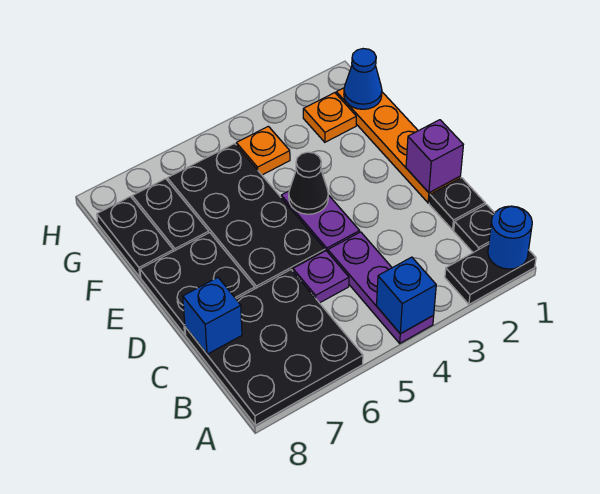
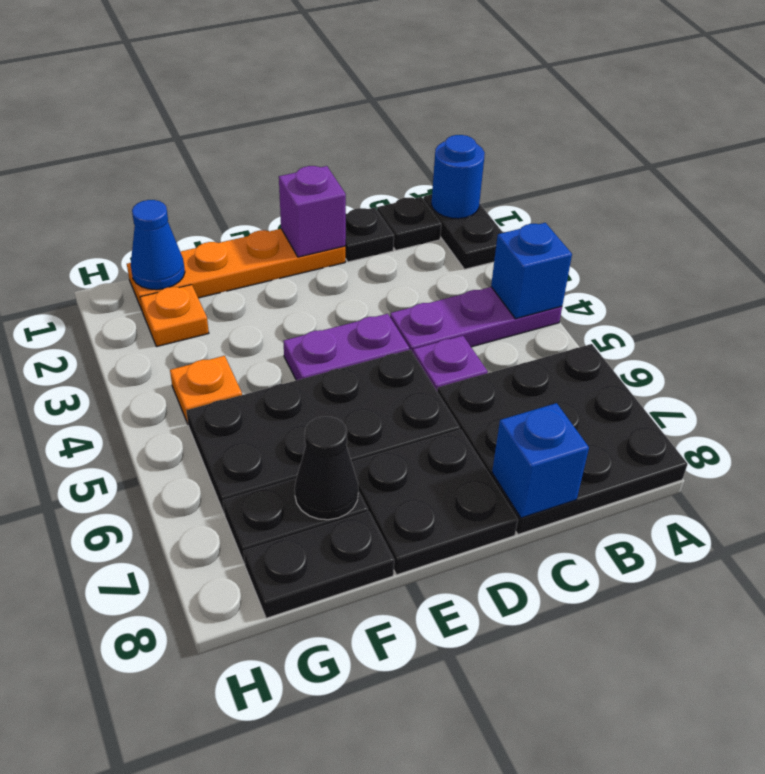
black cone E4 level 2 -> black cone F7 level 2

